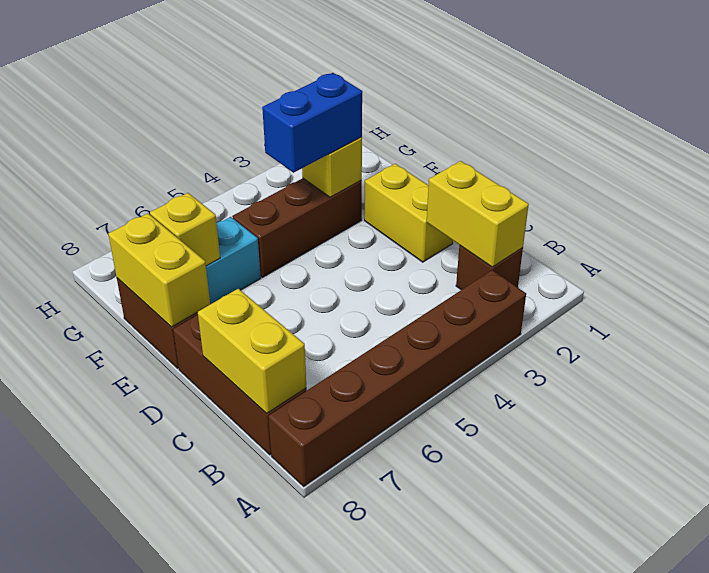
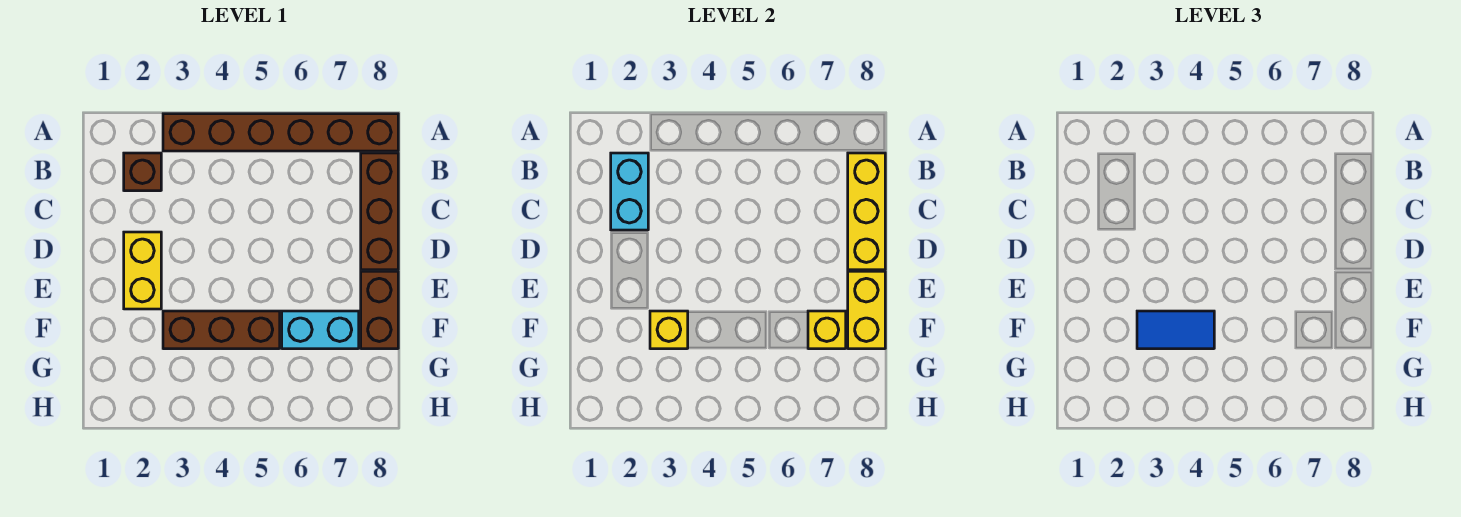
yellow brick B2:C2 level 2 -> cyan brick B2:C2 level 2
yellow brick B8:C8 level 2 -> yellow brick B8:D8 level 2
blue brick F3:F4 level 3 -> blue tile F3:F4 level 3

